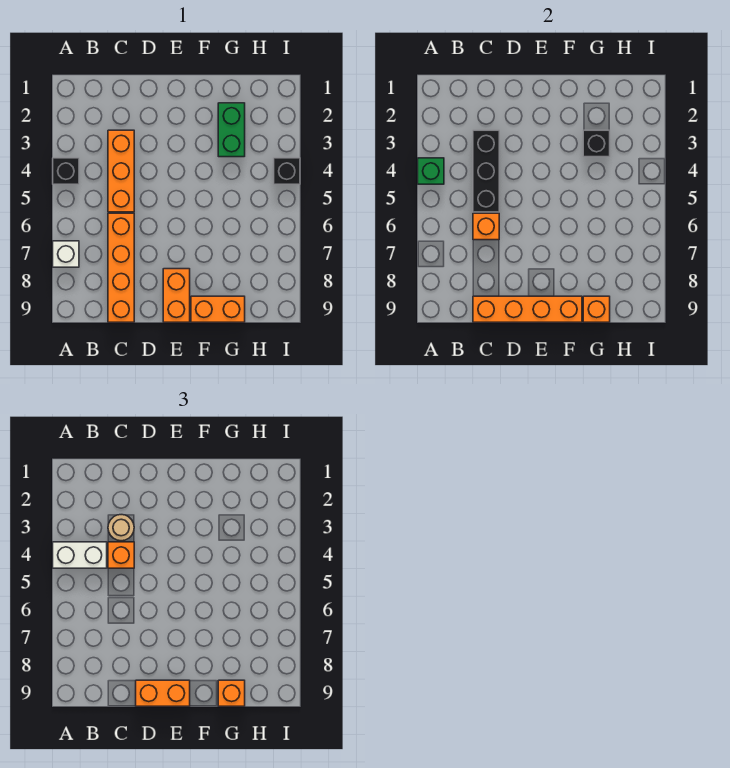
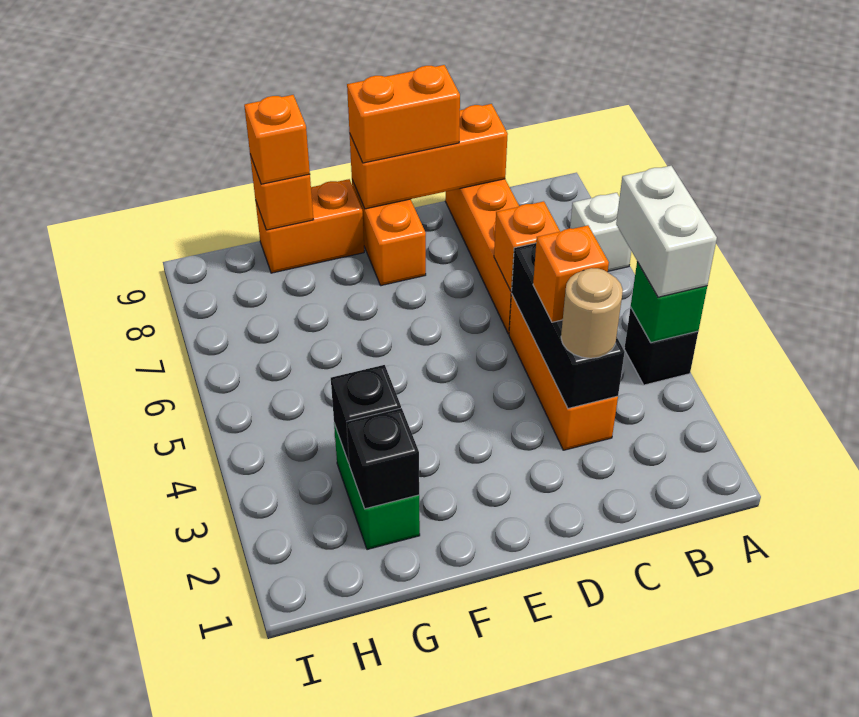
white brick A4:B4 level 3 -> white brick A4:A5 level 3
orange brick C9:F9 level 2 -> orange brick C9:E9 level 2
black brick I4 level 1 -> black brick G2 level 2

